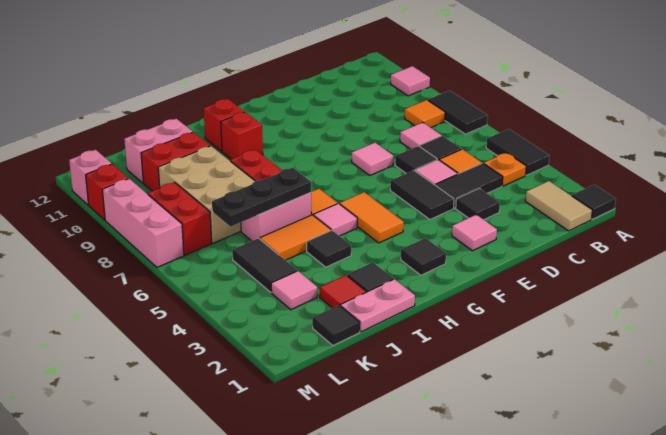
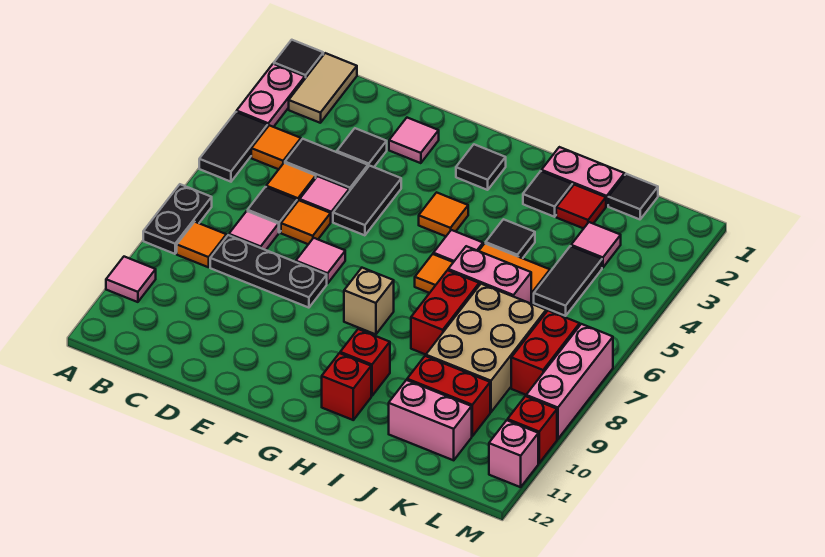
none -> pink plate A2:A3 level 1
black tile A7:A8 level 1 -> black plate A7:A8 level 1
orange plate B4 level 1 -> orange tile B4 level 1
black tile D6 level 1 -> orange tile D6 level 1
orange tile G4:G5 level 1 -> orange tile G4 level 1
none -> tan brick G8 level 1
black plate I6:K6 level 2 -> black plate C8:E8 level 1

